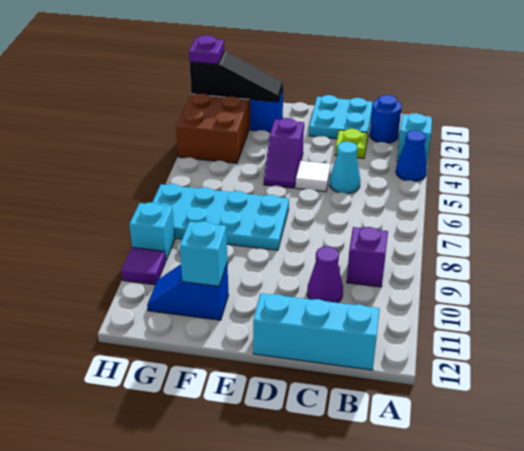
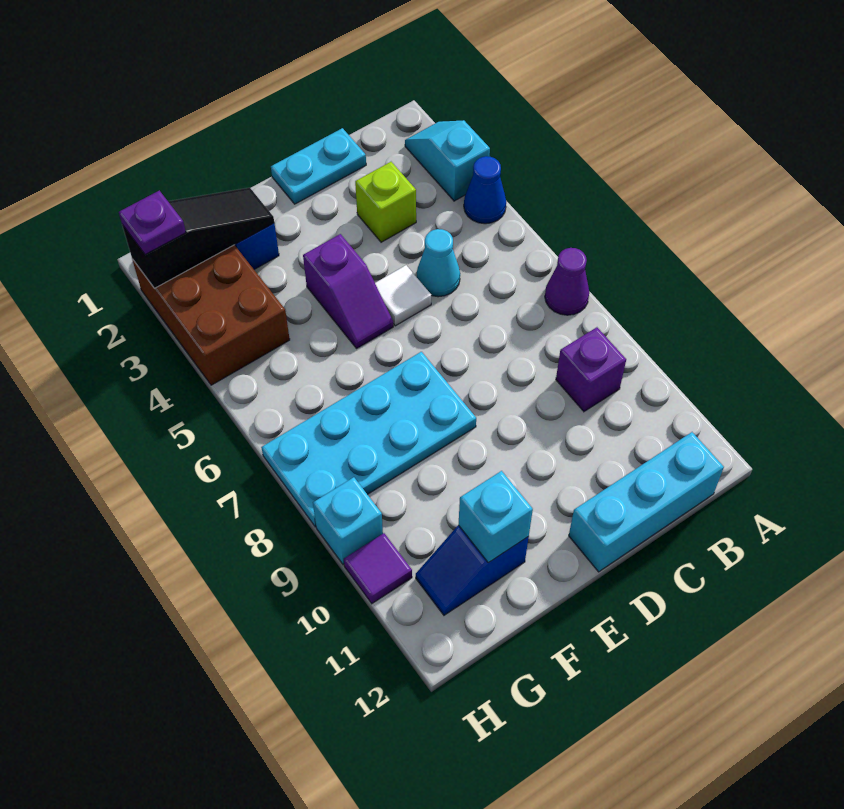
blue round brick B2 level 1 -> none
cyan plate C1:D2 level 1 -> cyan plate C1:D1 level 1
lime plate C3 level 1 -> lime brick C3 level 1
purple cone C10 level 1 -> purple cone A7 level 1

